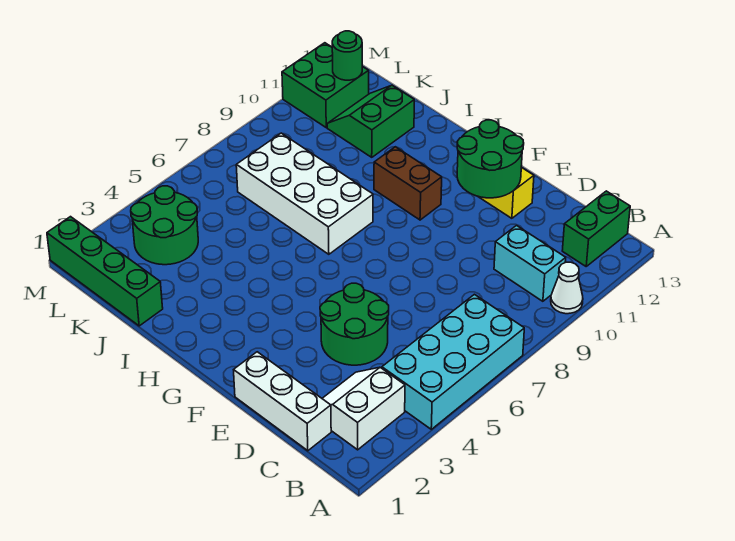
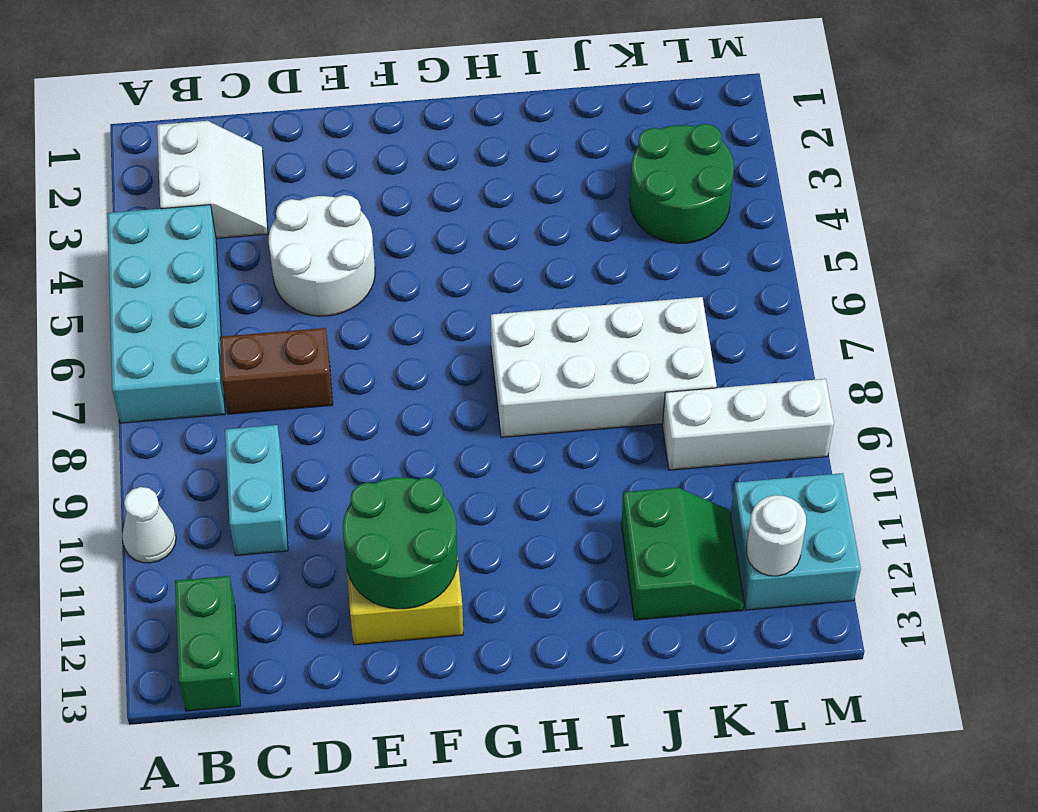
cyan brick B10:C10 level 1 -> cyan brick C9:C10 level 1
white brick C1:E1 level 1 -> white brick K9:M9 level 1
green round brick D4:E5 level 1 -> white round brick D4:E5 level 1
brown brick G10:H10 level 1 -> brown brick C7:D7 level 1
green brick J1:M1 level 1 -> none
green brick L11:M12 level 1 -> cyan brick L11:M12 level 1
green round brick L12 level 2 -> white round brick L12 level 2

